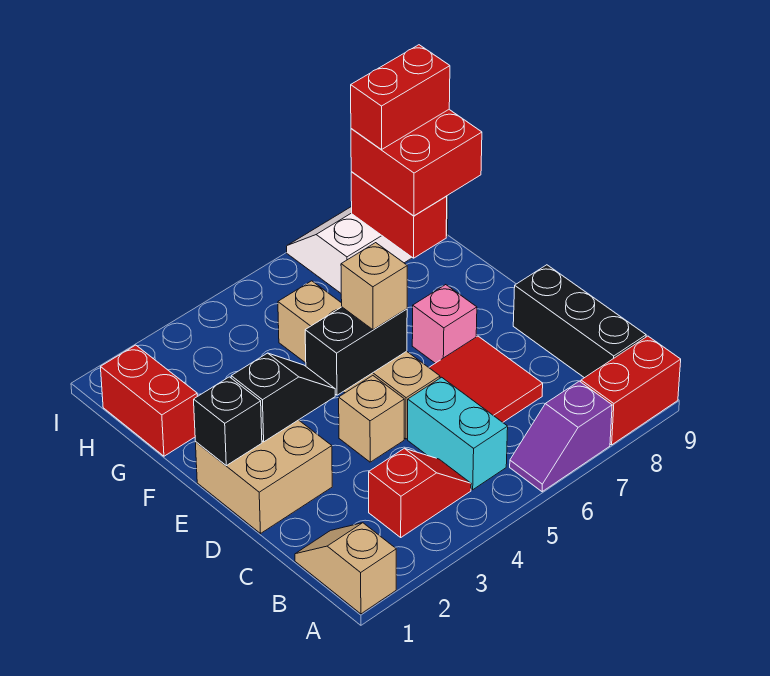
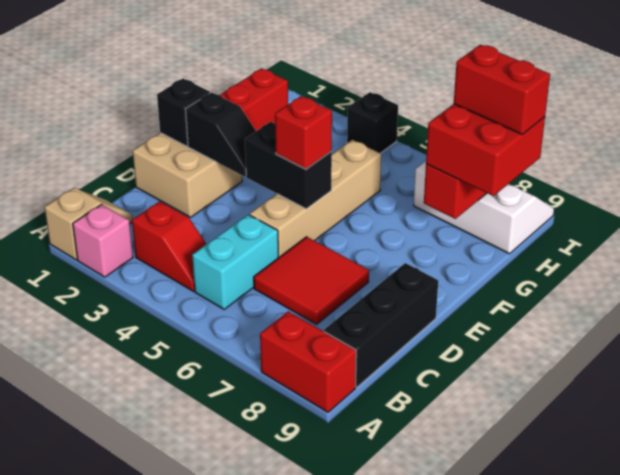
purple slope A6:A7 level 1 top 7 -> none
tan brick D4 level 1 -> none
tan brick E5 level 3 -> red brick E5 level 3
pink brick E7 level 1 -> pink brick A2 level 1
none -> black brick I4 level 1

